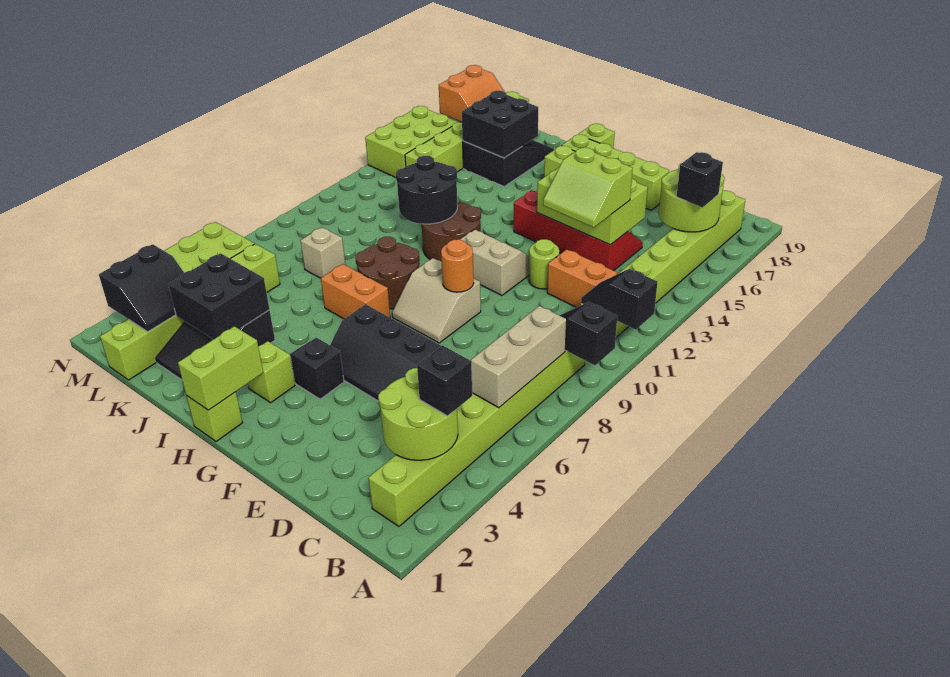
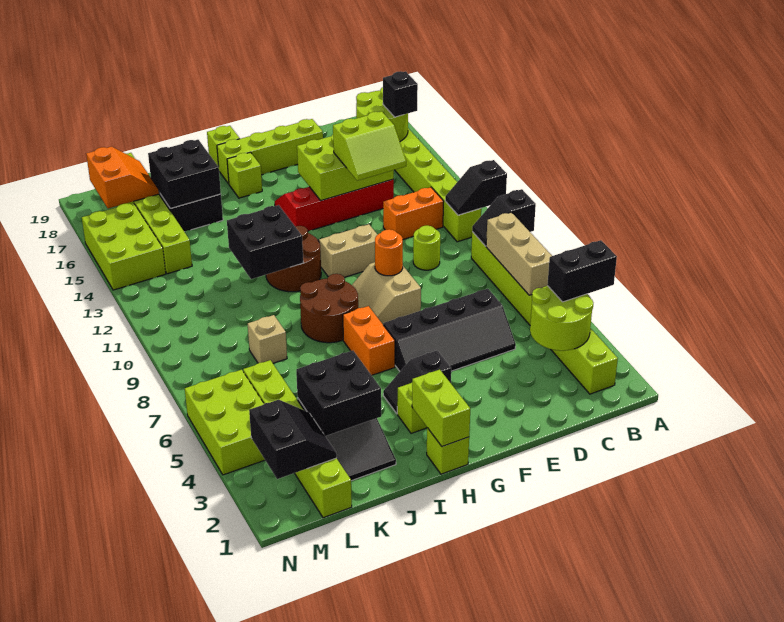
black brick B4 level 3 -> black brick A4:B4 level 3
lime round brick E12 level 1 -> lime round brick D10 level 1
tan slope F8:G9 level 1 top 9 -> tan slope F8:G9 level 1 top F
orange brick H7:I7 level 1 -> orange brick H6:H7 level 1
black round brick I11:J12 level 2 -> black brick I11:J12 level 2

